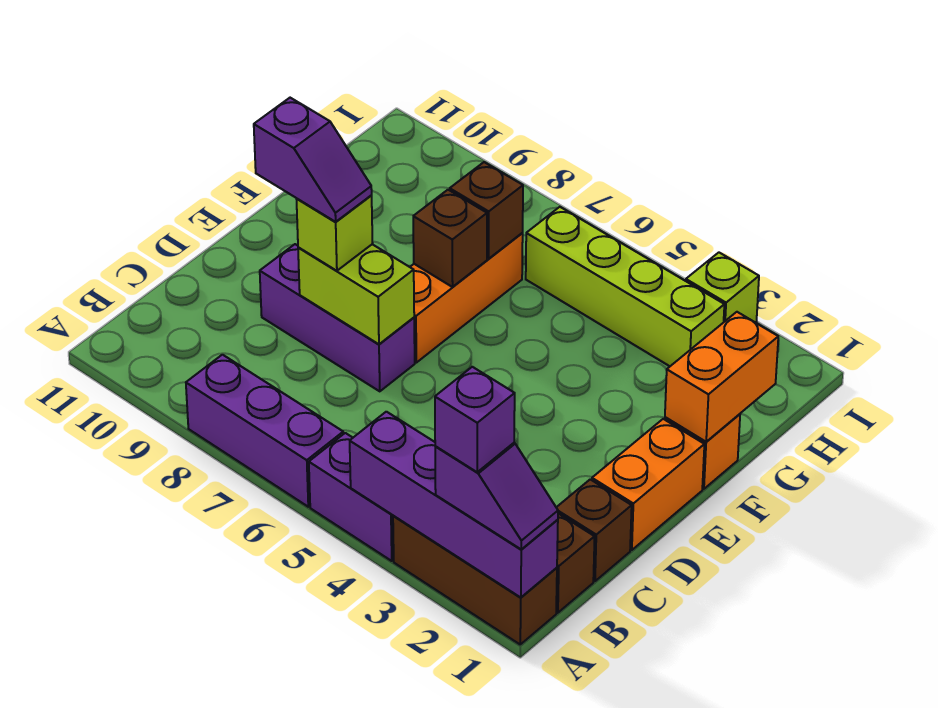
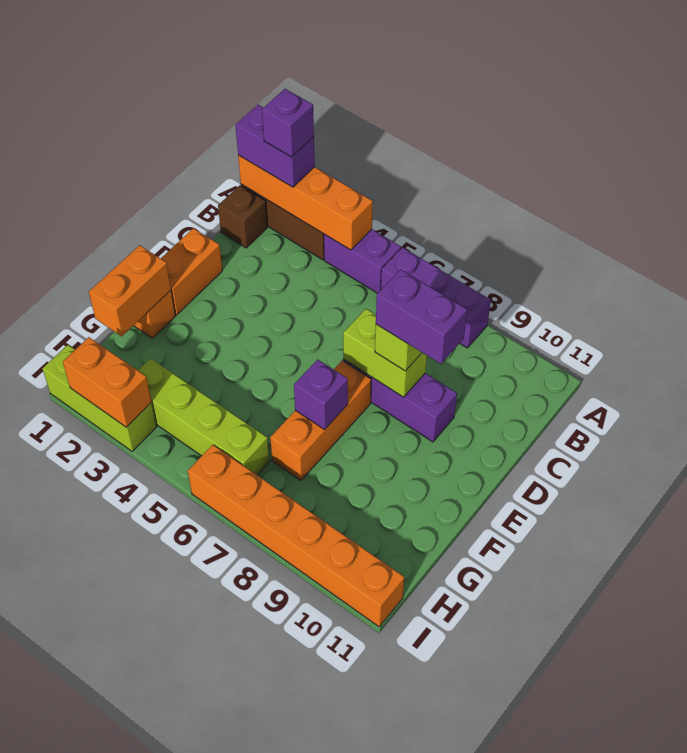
purple brick A1:A4 level 2 -> orange brick A1:A4 level 2
purple slope A1:A2 level 3 top 2 -> purple brick A1:A2 level 3
brown brick C1 level 1 -> none
purple slope D8:D9 level 4 top 9 -> purple brick D8:D9 level 4
brown brick F7 level 2 -> purple brick F7 level 2
brown brick G7 level 2 -> none
none -> orange brick I2:I3 level 2
lime brick I3 level 1 -> lime brick I1:I3 level 1
none -> orange brick I6:I11 level 1

